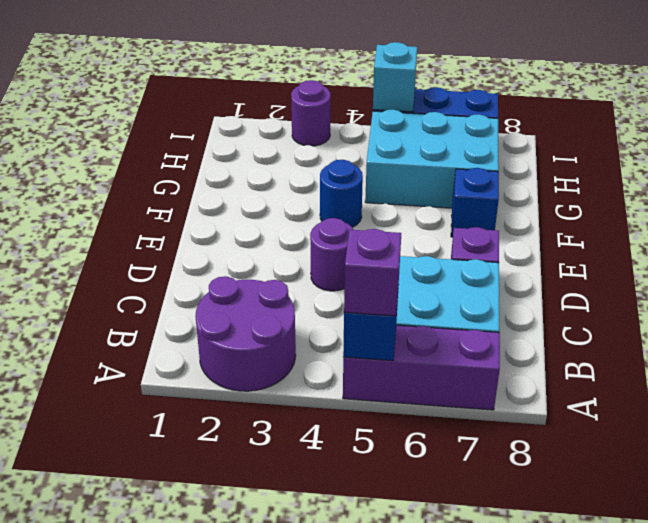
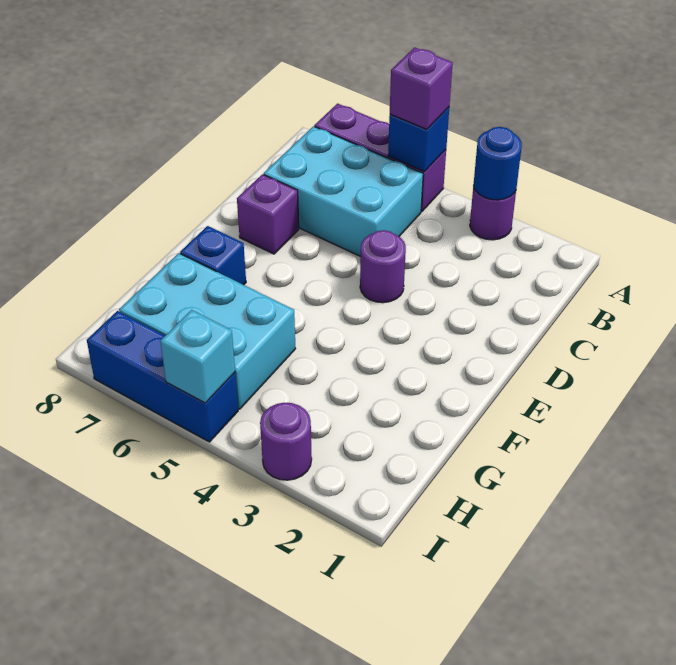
purple round brick A2:B3 level 1 -> purple round brick A3 level 1
blue round brick F4 level 1 -> blue round brick A3 level 2

